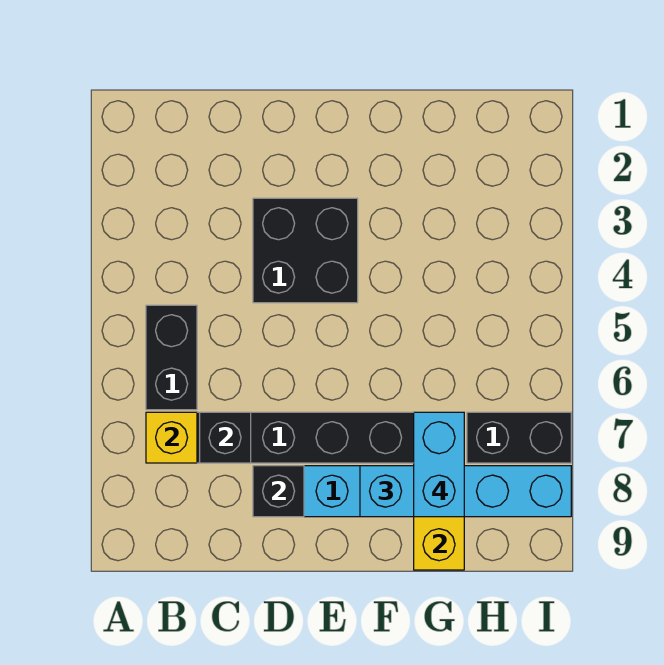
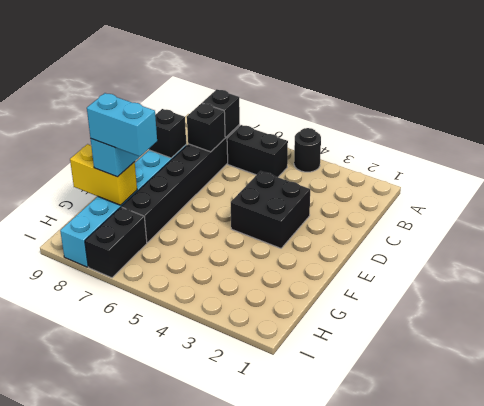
none -> black round brick A4 level 1
yellow brick B7 level 2 -> black brick B7 level 2

